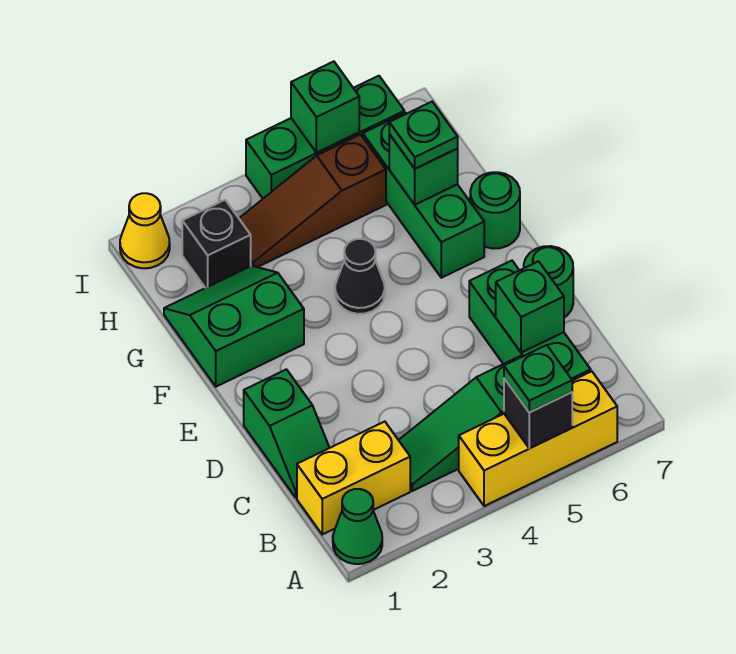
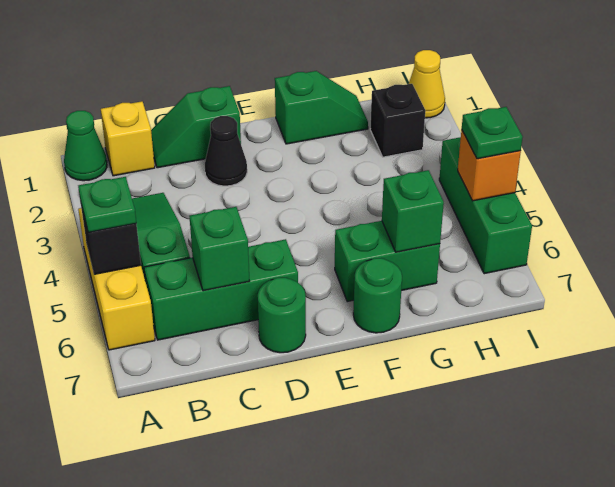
yellow brick B1:B2 level 1 -> yellow brick B1 level 1
green slope F1:G2 level 1 top F -> green slope F1:G1 level 1 top F
black cone F4 level 1 -> black cone D2 level 1
green brick F6:H6 level 1 -> green brick F6:G6 level 1
green plate G6 level 3 -> green plate I5 level 3
brown slope H3:H5 level 1 top 5 -> none
green brick I5 level 2 -> orange brick I5 level 2

